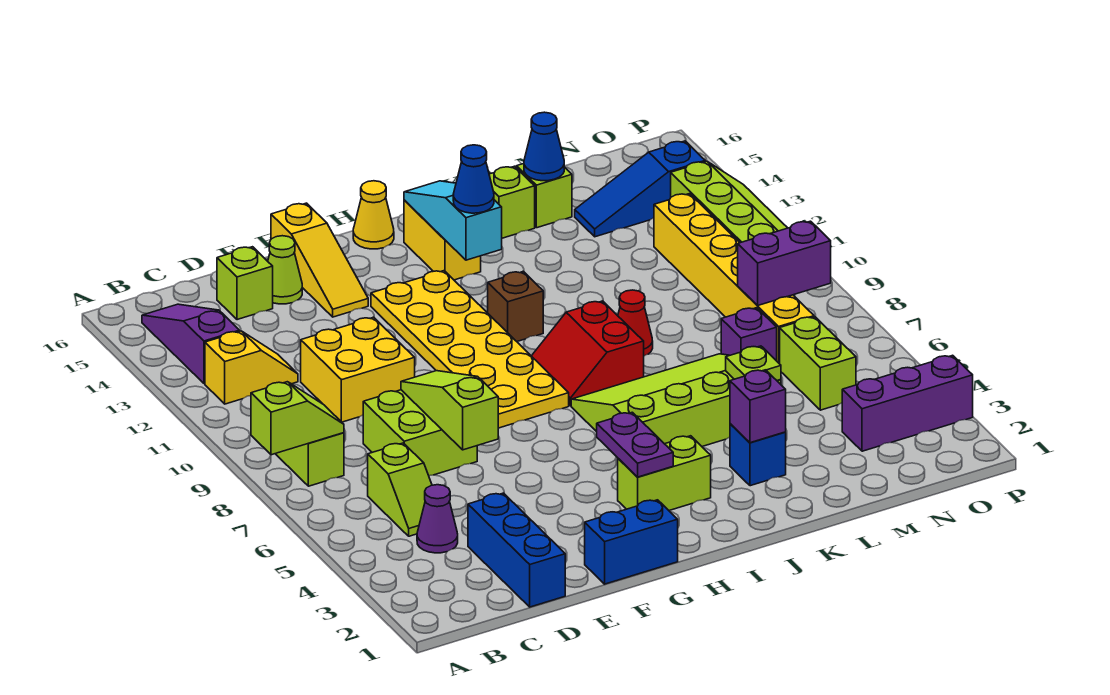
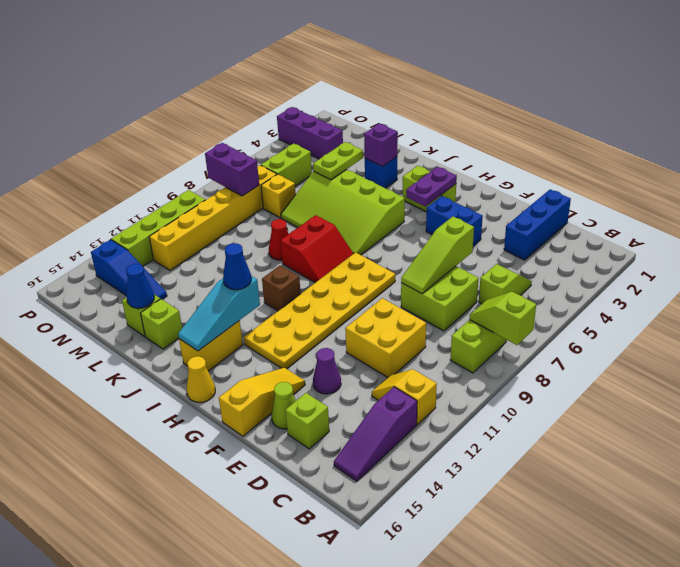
purple cone C4 level 1 -> purple cone E13 level 1
blue brick F1:G1 level 1 -> blue brick F4:G4 level 1
lime plate L5 level 2 -> lime plate L4:L5 level 2
purple brick M7 level 1 -> yellow brick M7 level 1

